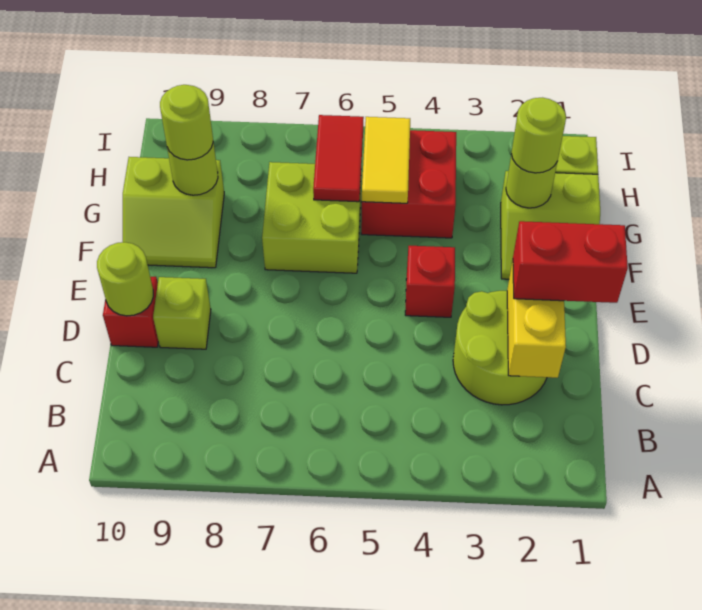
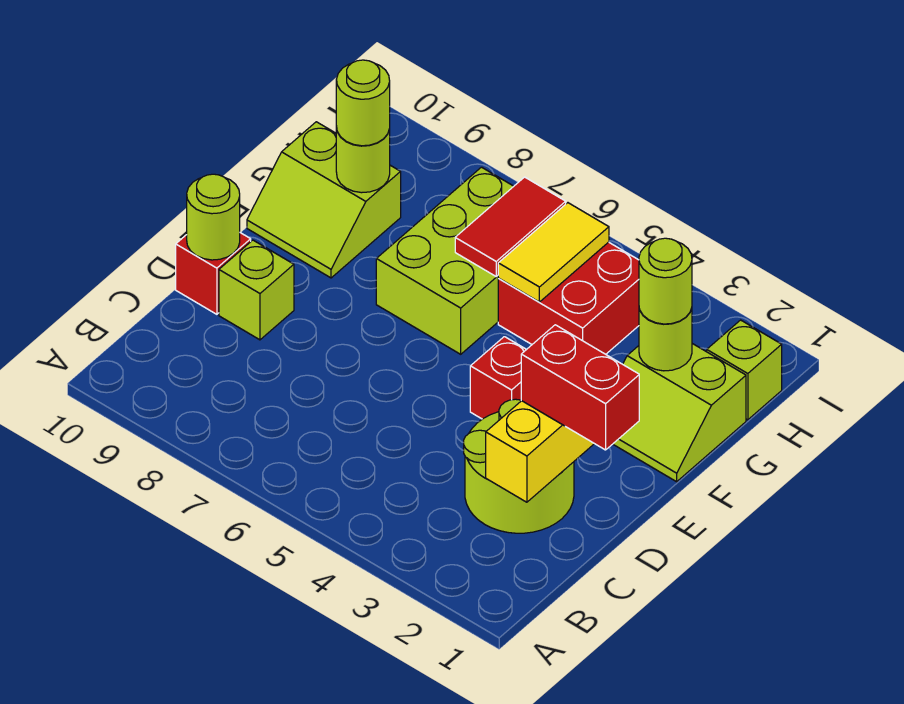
lime brick F6:G7 level 1 -> lime brick F6:H7 level 1

